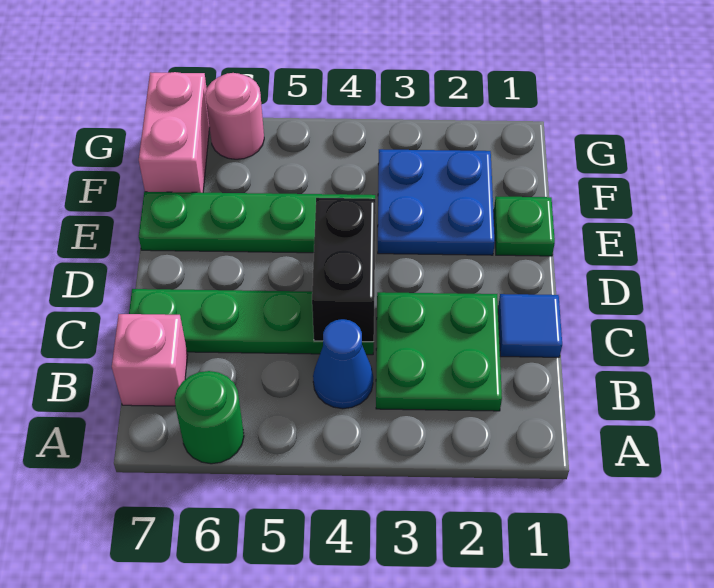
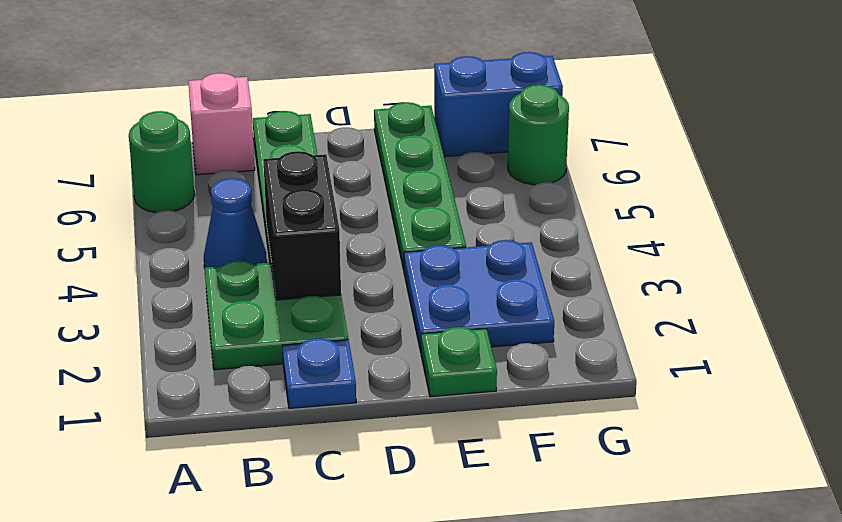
blue tile C1 level 1 -> blue plate C1 level 1
black brick C4:D4 level 2 -> black brick C3:C4 level 2
pink brick F7:G7 level 1 -> blue brick F7:G7 level 1
pink round brick G6 level 1 -> green round brick G6 level 1

